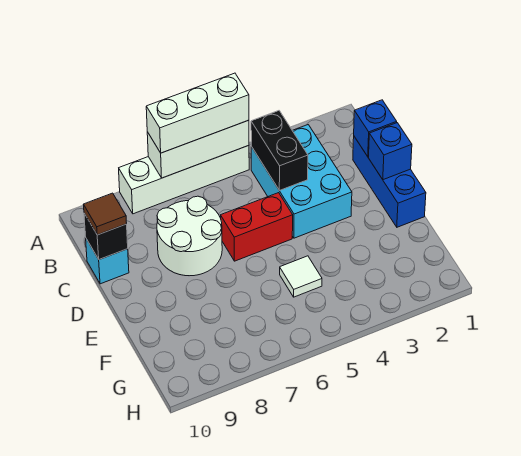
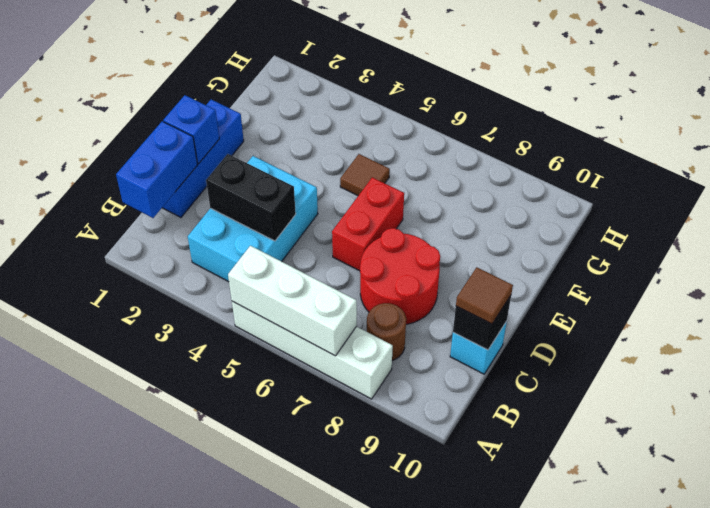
white brick A5:A7 level 3 -> none
black brick B4:C4 level 2 -> black brick C3:C4 level 2
none -> brown round brick B8 level 1
blue brick C1 level 2 -> blue brick B1:C1 level 2
white round brick C7:D8 level 1 -> red round brick C7:D8 level 1
red brick D5:D6 level 1 -> red brick D6:E6 level 1
white tile F5 level 1 -> brown tile F5 level 1

